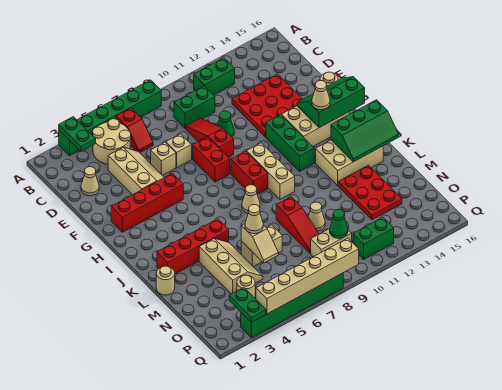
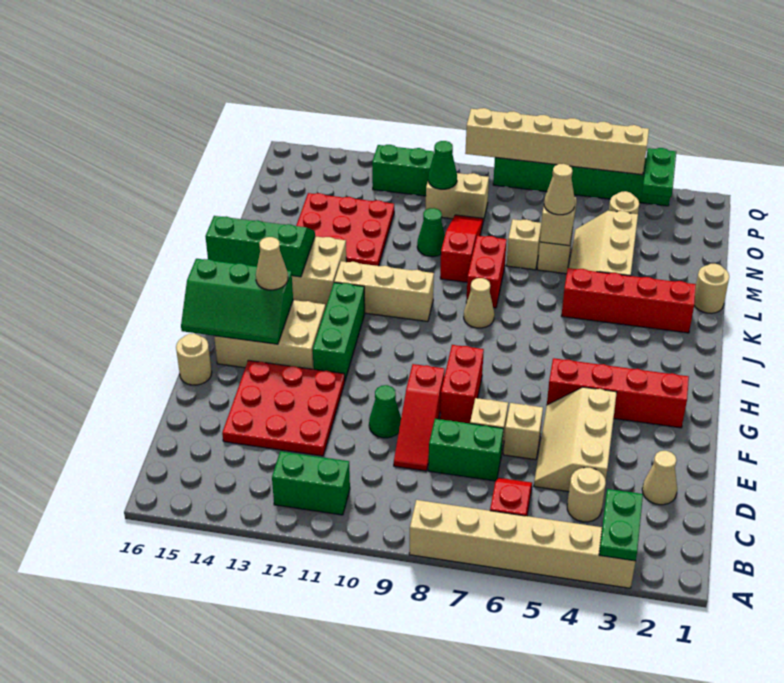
green brick A3:A8 level 1 -> tan brick A3:A8 level 1
tan round brick B4:C5 level 1 -> tan round brick C4 level 1
green brick C9:C10 level 1 -> green brick D7:D8 level 1
red brick H9:I9 level 1 -> red brick K8:L8 level 1
tan brick H10:J10 level 1 -> tan brick J10:J12 level 1
red plate L13:N14 level 1 -> red plate L12:N14 level 1
tan cone M10 level 1 -> green cone M10 level 1

